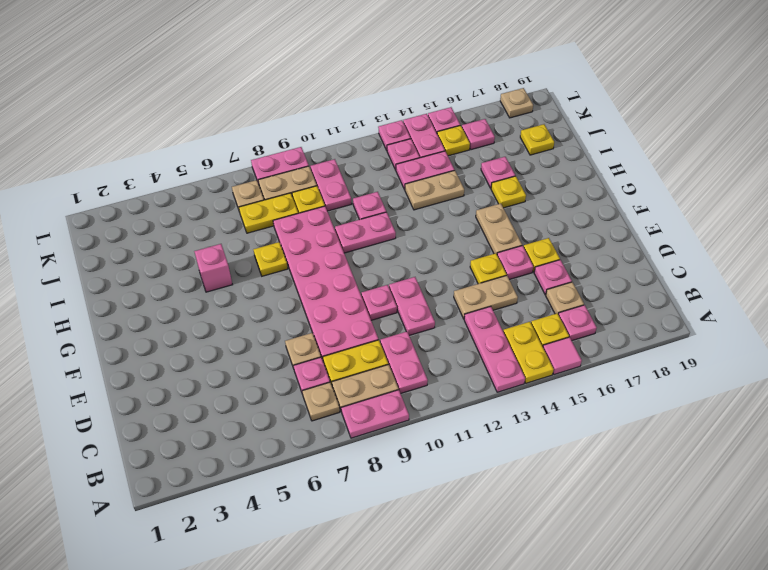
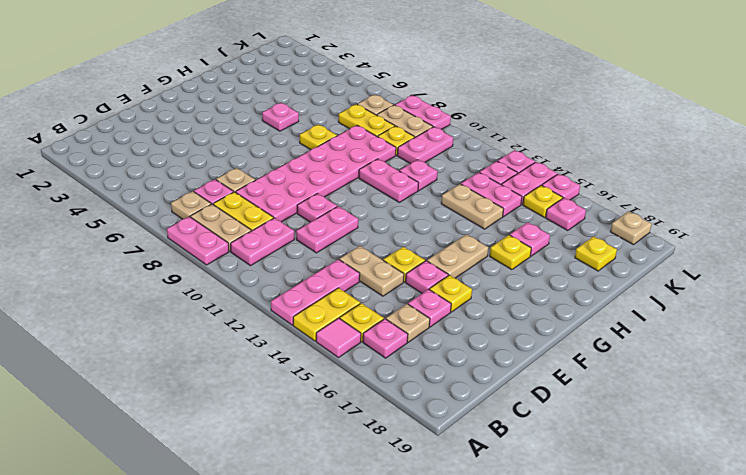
pink brick H5 level 1 -> pink plate H5 level 1

